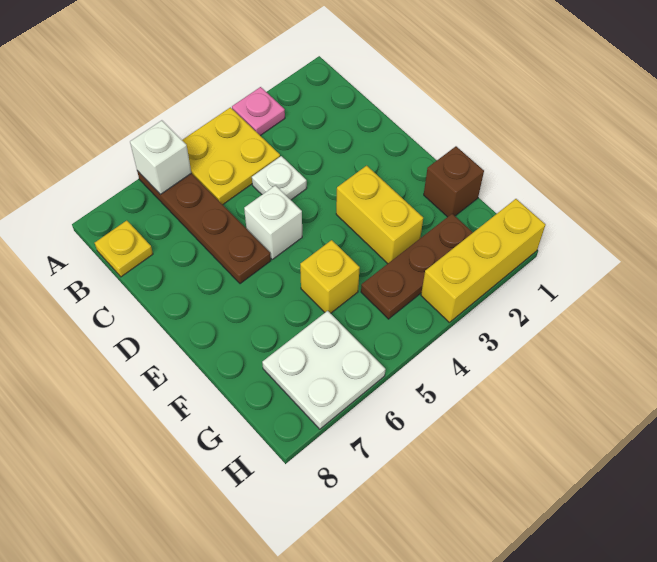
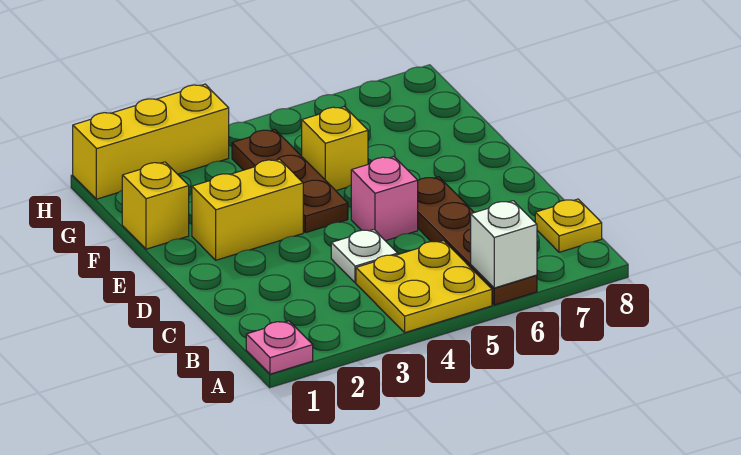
pink plate A3 level 1 -> pink plate A1 level 1
white brick D5 level 1 -> pink brick D5 level 1
yellow brick E3:F3 level 1 -> yellow brick E2:E3 level 1
brown brick F1 level 1 -> yellow brick F1 level 1
brown plate G2:G4 level 1 -> brown plate E4:G4 level 1
white plate G6:H7 level 1 -> none

